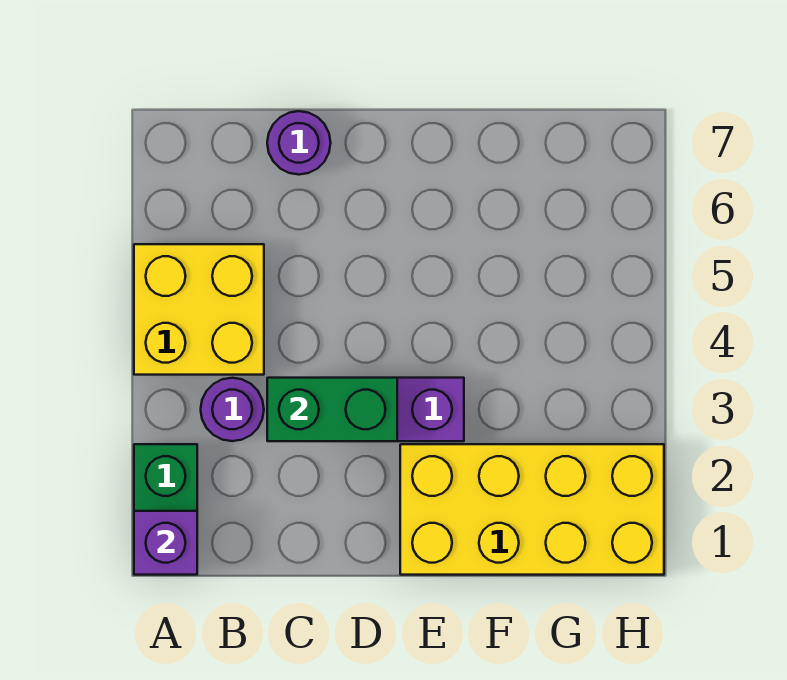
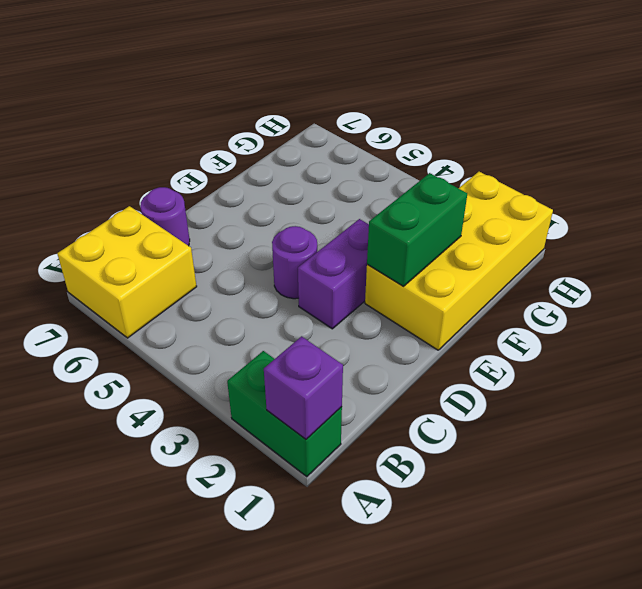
yellow brick A4:B5 level 1 -> yellow brick A6:B7 level 1
purple round brick B3 level 1 -> purple round brick D4 level 1
green brick C3:D3 level 2 -> green brick E2:F2 level 2

